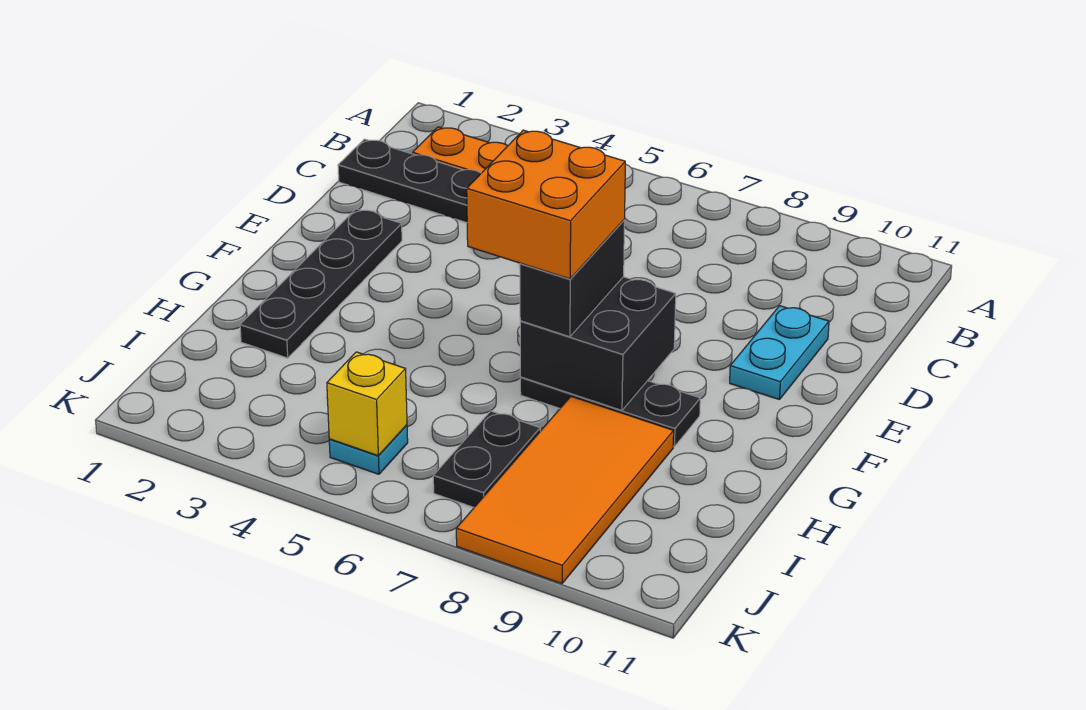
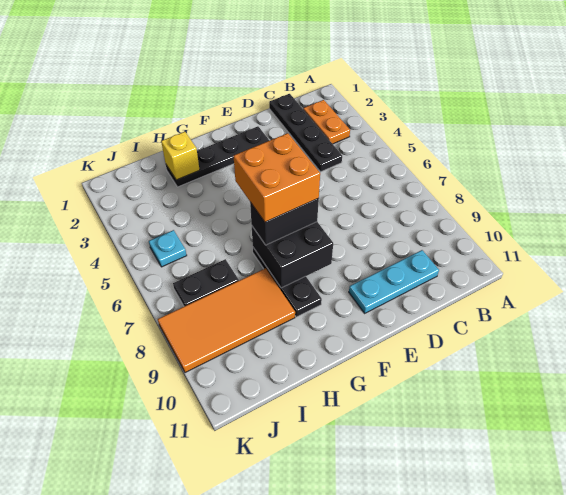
cyan plate D10:E10 level 1 -> cyan plate C10:E10 level 1
yellow brick J5 level 2 -> yellow brick H2 level 2

